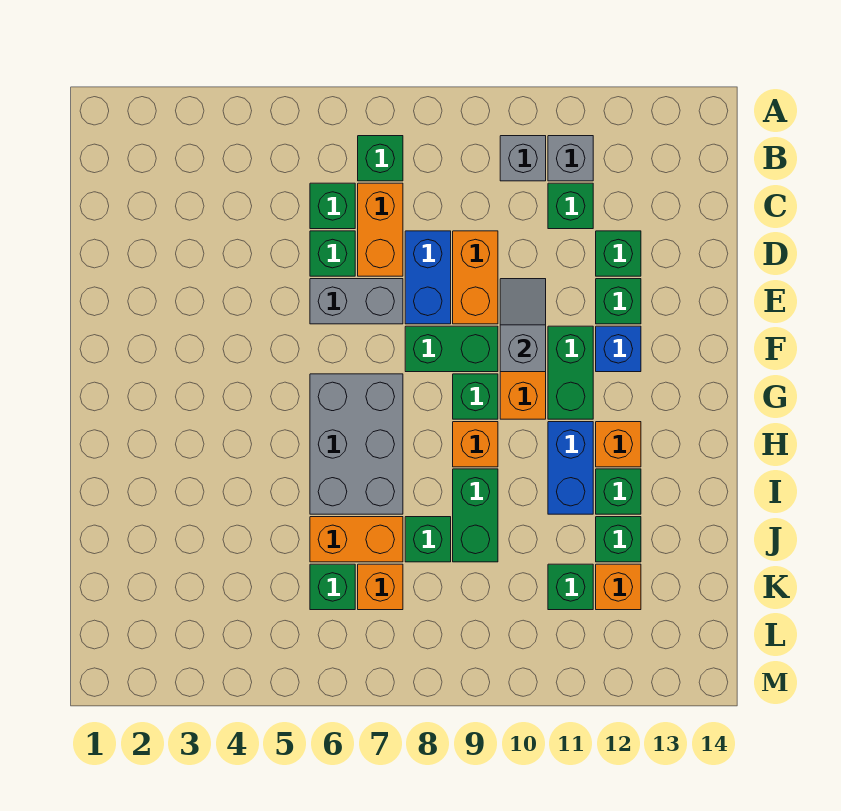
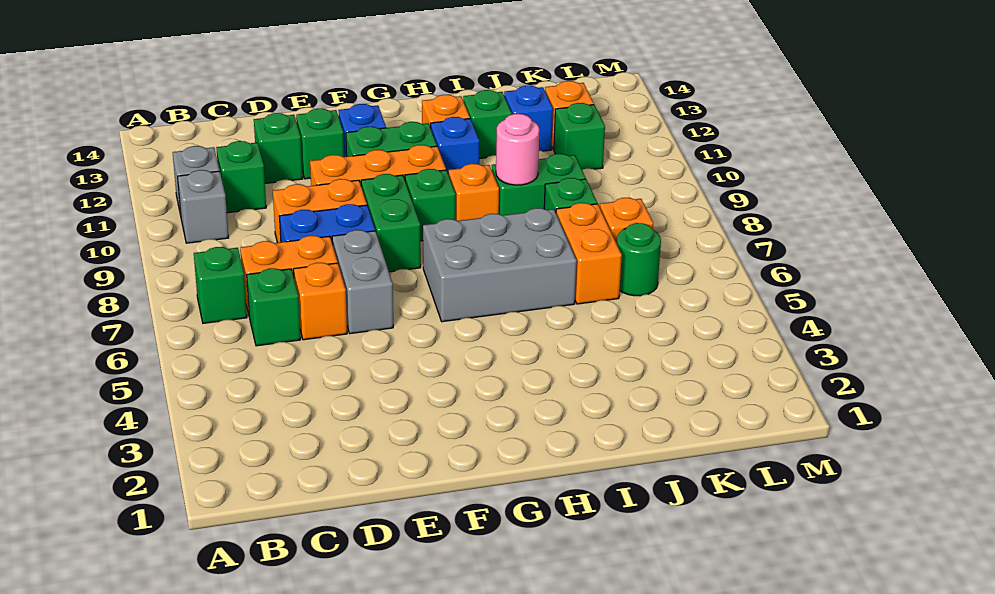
green brick D6 level 1 -> orange brick D6 level 1
grey slope E10:F10 level 2 top F -> none
blue brick H11:I11 level 1 -> blue brick H11 level 1
none -> pink round brick I9 level 2
green brick J12 level 1 -> blue brick J12 level 1
green brick K6 level 1 -> green round brick K6 level 1

